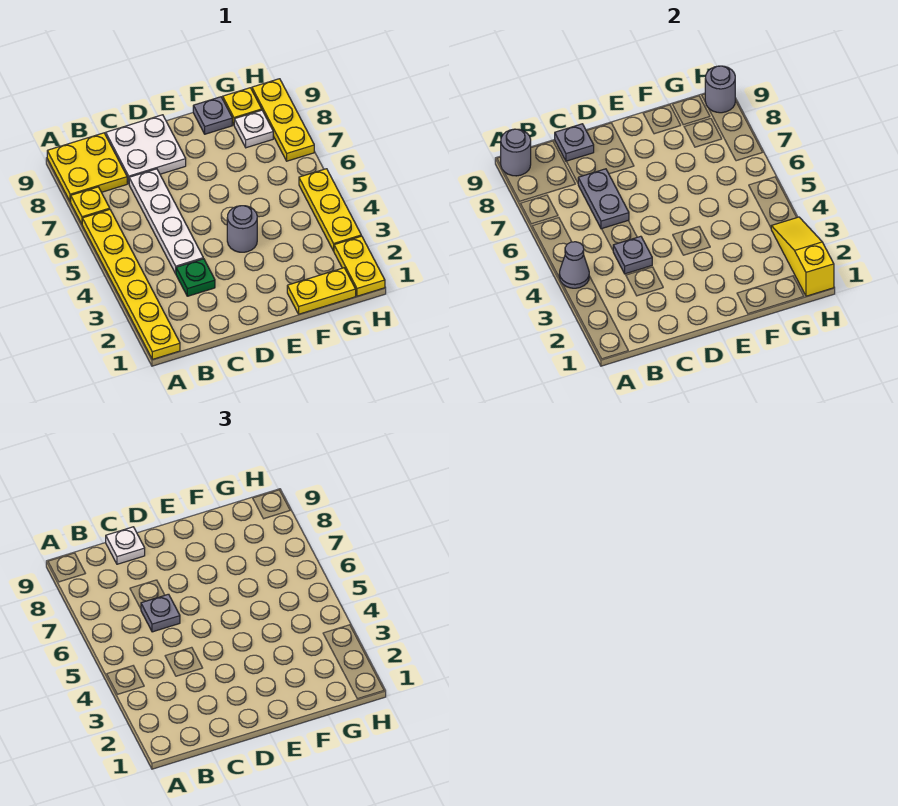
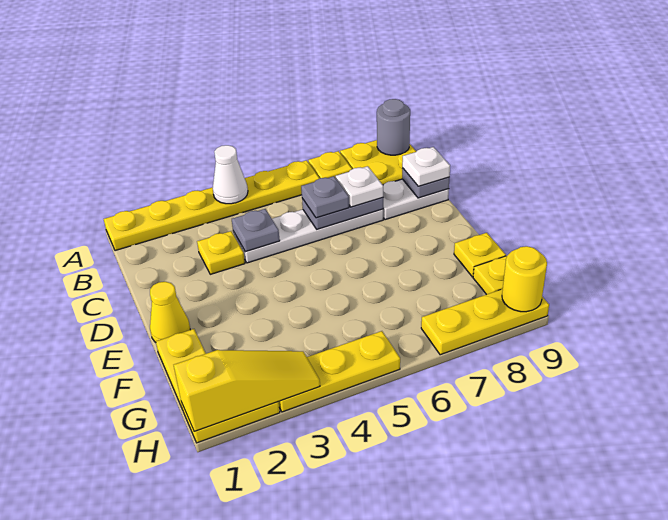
grey cone A4 level 2 -> white cone A4 level 2
green plate C3 level 1 -> yellow plate C3 level 1
white plate C8:D9 level 1 -> white plate C8:C9 level 1
none -> yellow cone E1 level 1
grey round brick E4 level 1 -> none
grey plate F9 level 1 -> yellow plate F9 level 1
white plate G8 level 1 -> white plate C7 level 3
grey round brick H9 level 2 -> yellow round brick H9 level 2

